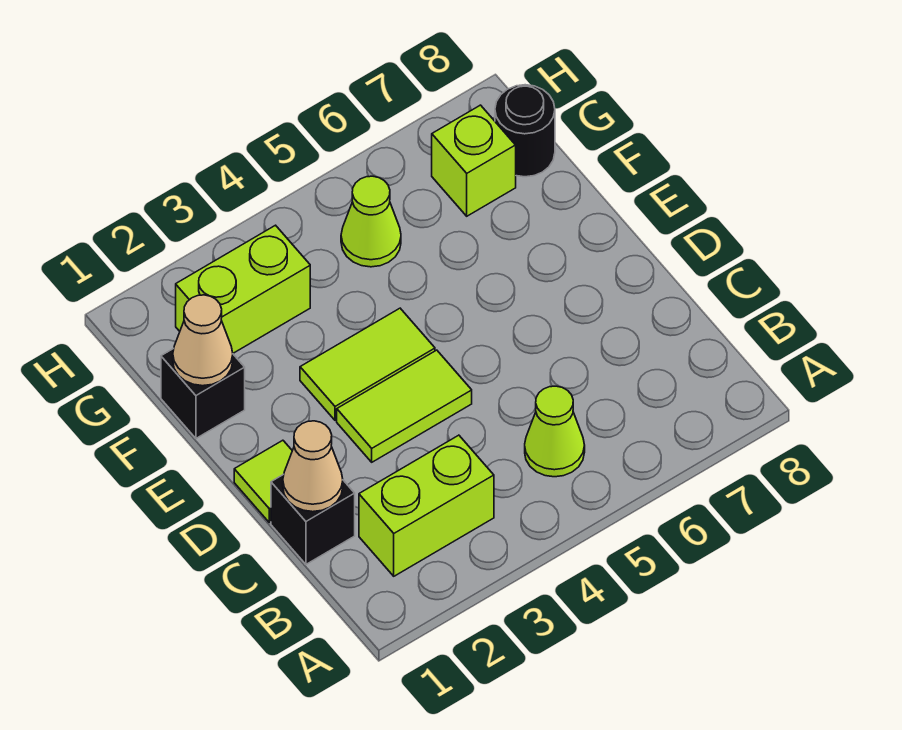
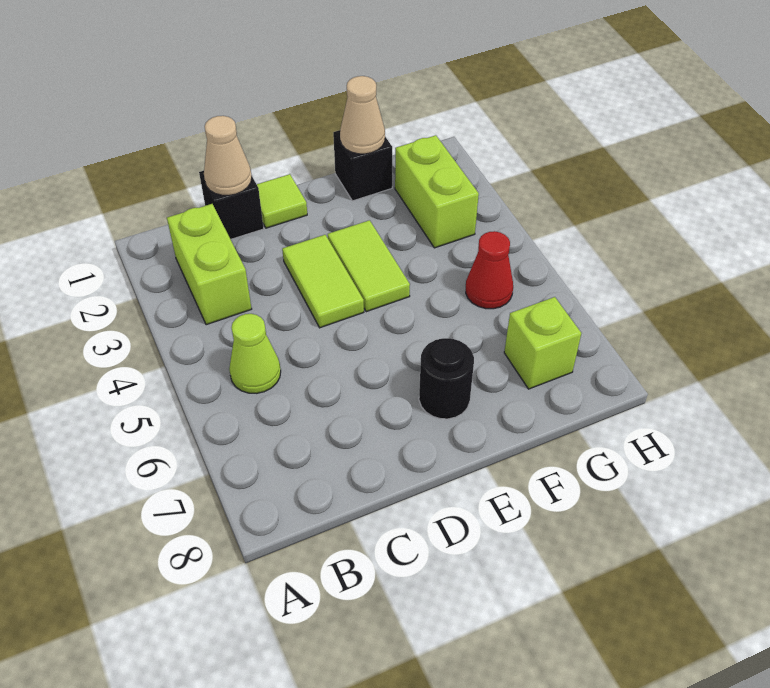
lime cone G5 level 1 -> red cone G5 level 1
black round brick G8 level 1 -> black round brick E7 level 1

